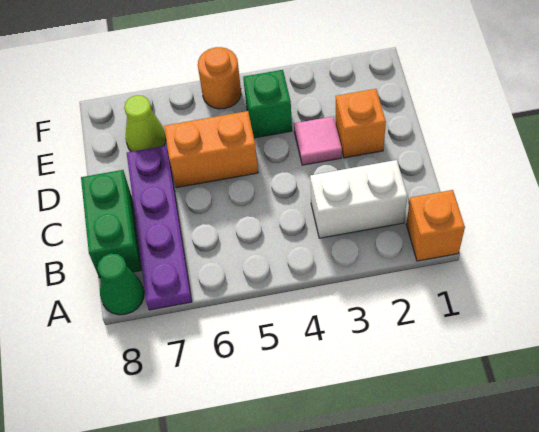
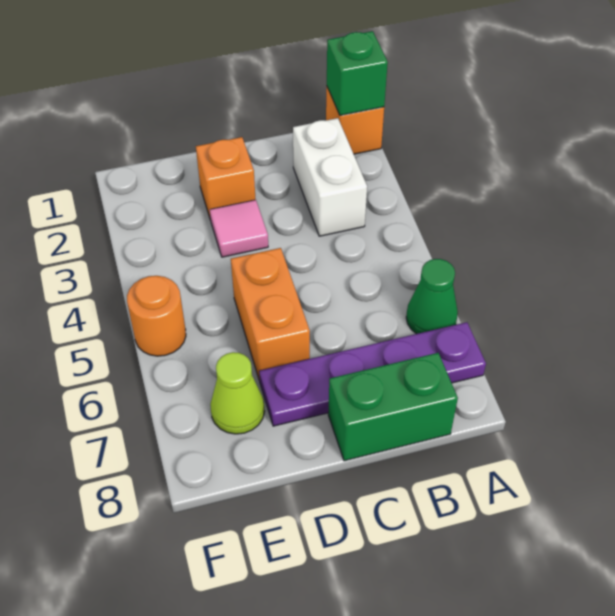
green cone A8 level 1 -> green cone A6 level 1
green brick E4 level 1 -> green brick A1 level 2

